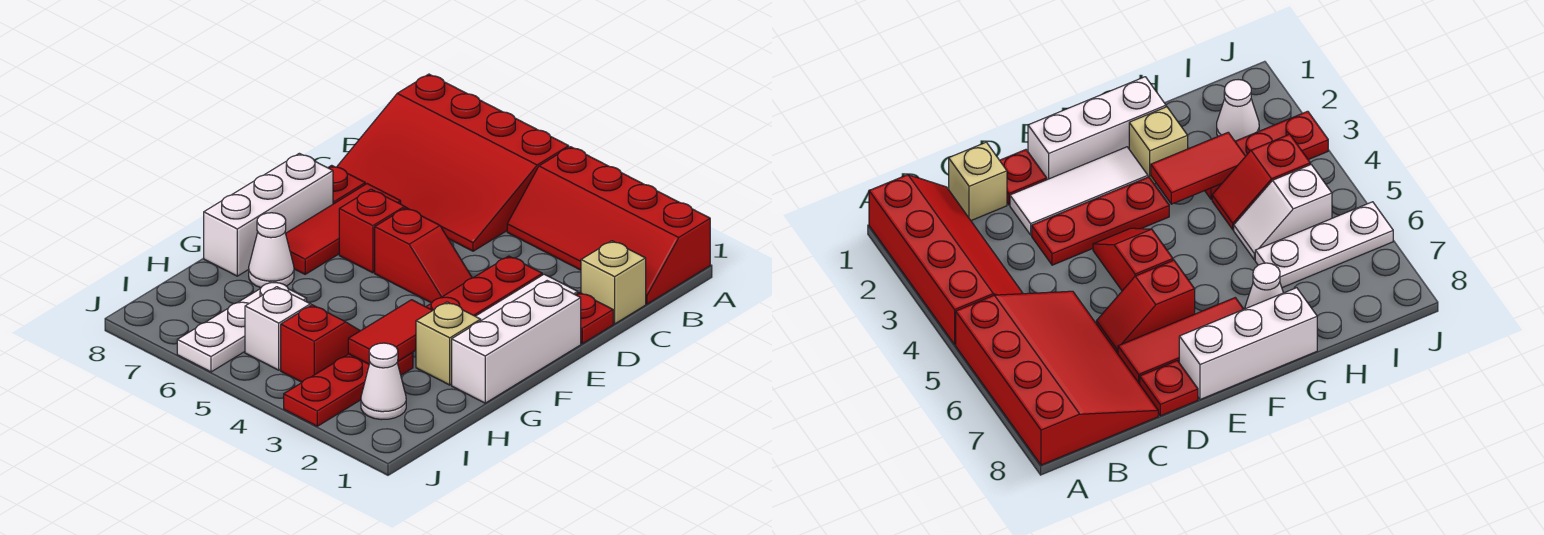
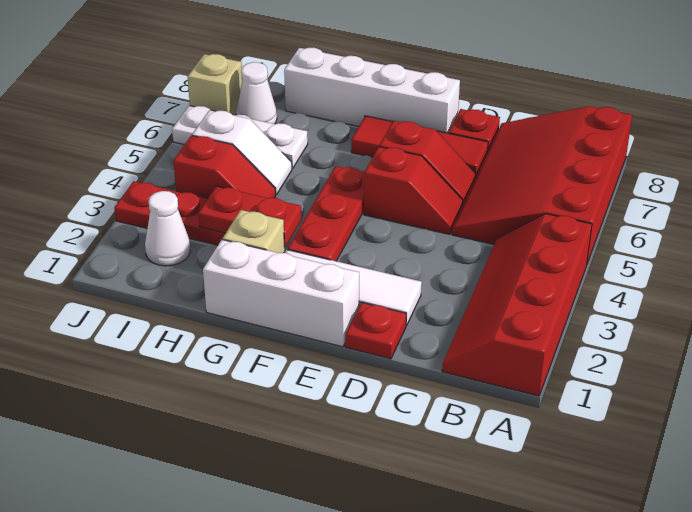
tan brick C1 level 1 -> tan brick J7 level 1
red plate D3:F3 level 1 -> red plate F3:F5 level 1
red slope E4:E5 level 1 top 5 -> red slope D5:E5 level 1 top E
white brick E8:G8 level 1 -> white brick E8:H8 level 1
red tile G3:H3 level 2 -> red plate G3:H3 level 2
white cone G7 level 1 -> white cone I7 level 1

